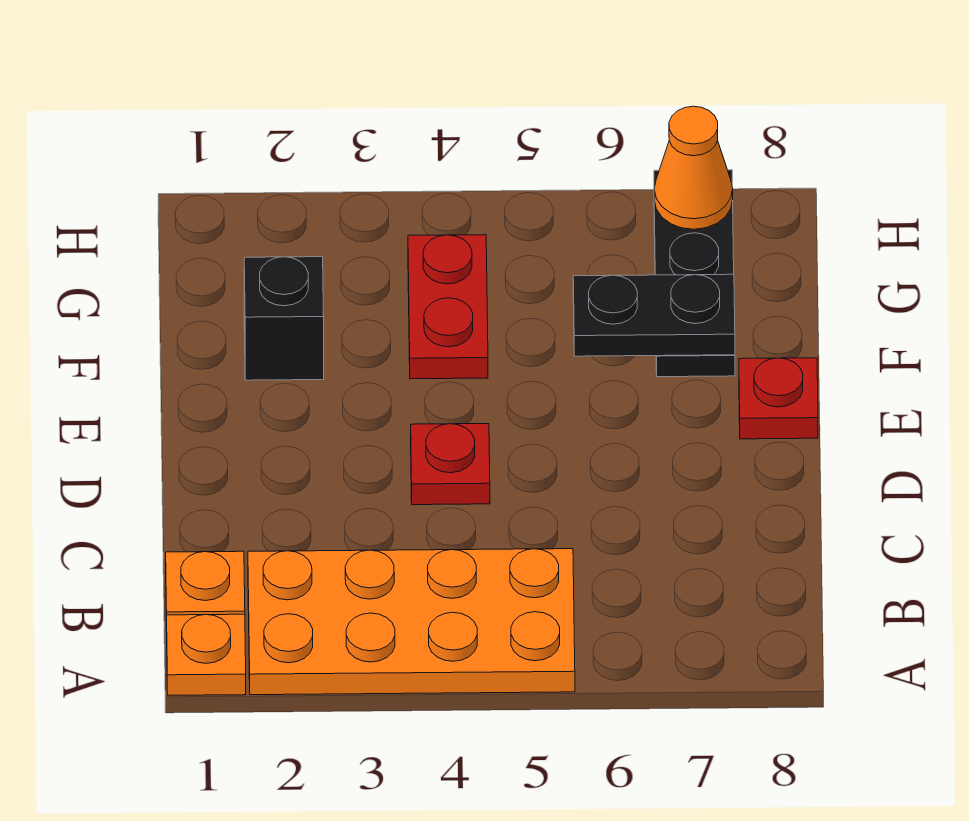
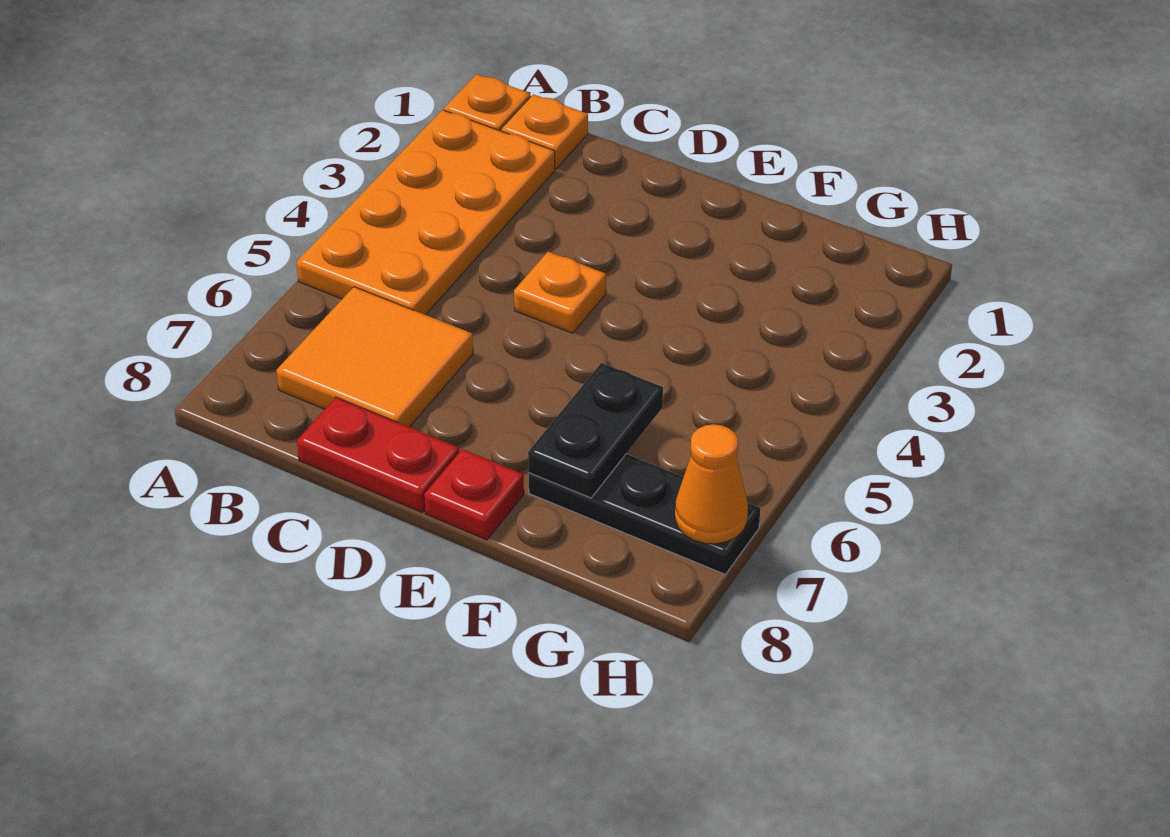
none -> orange tile B6:C7 level 1
red plate D4 level 1 -> orange plate D4 level 1
black brick F2 level 1 -> none
red plate F4:G4 level 1 -> red plate C8:D8 level 1

